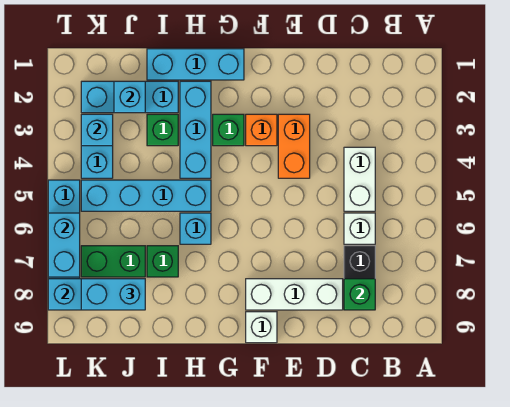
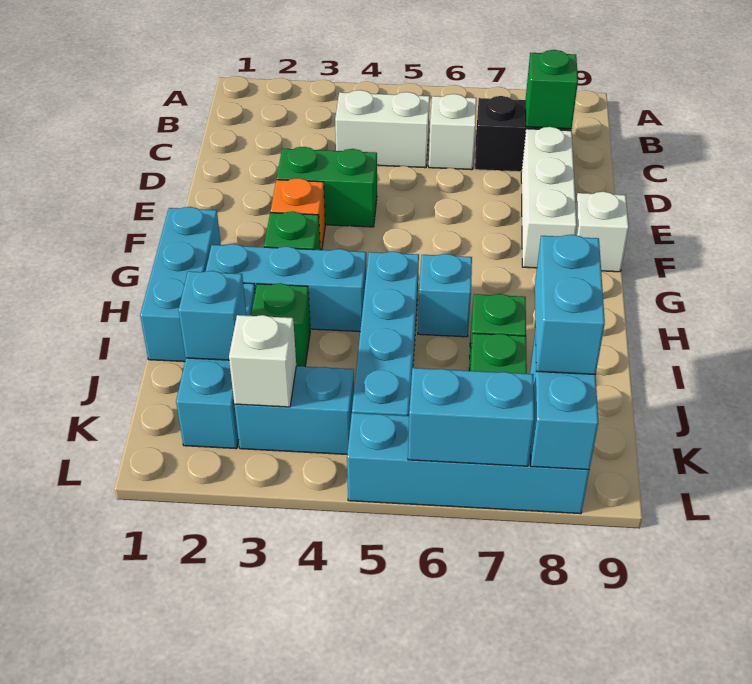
orange brick E3:E4 level 1 -> green brick E3:E4 level 1
cyan brick K3 level 2 -> white brick K3 level 2

